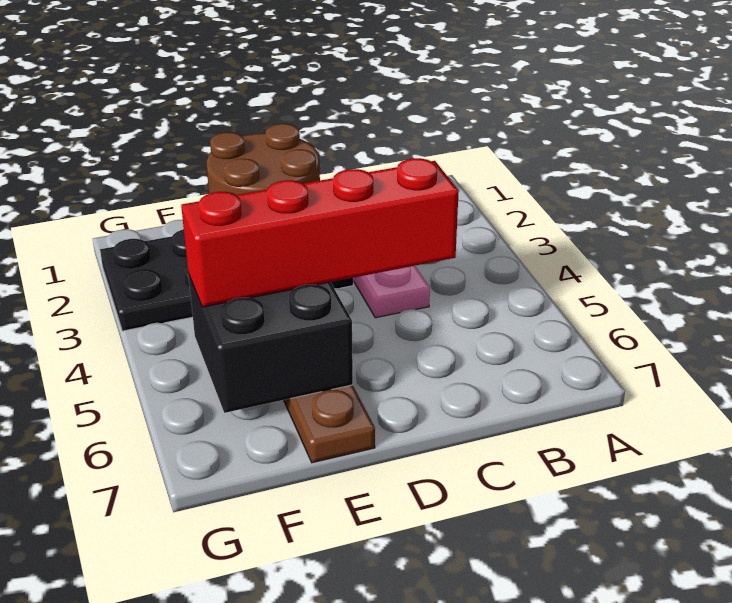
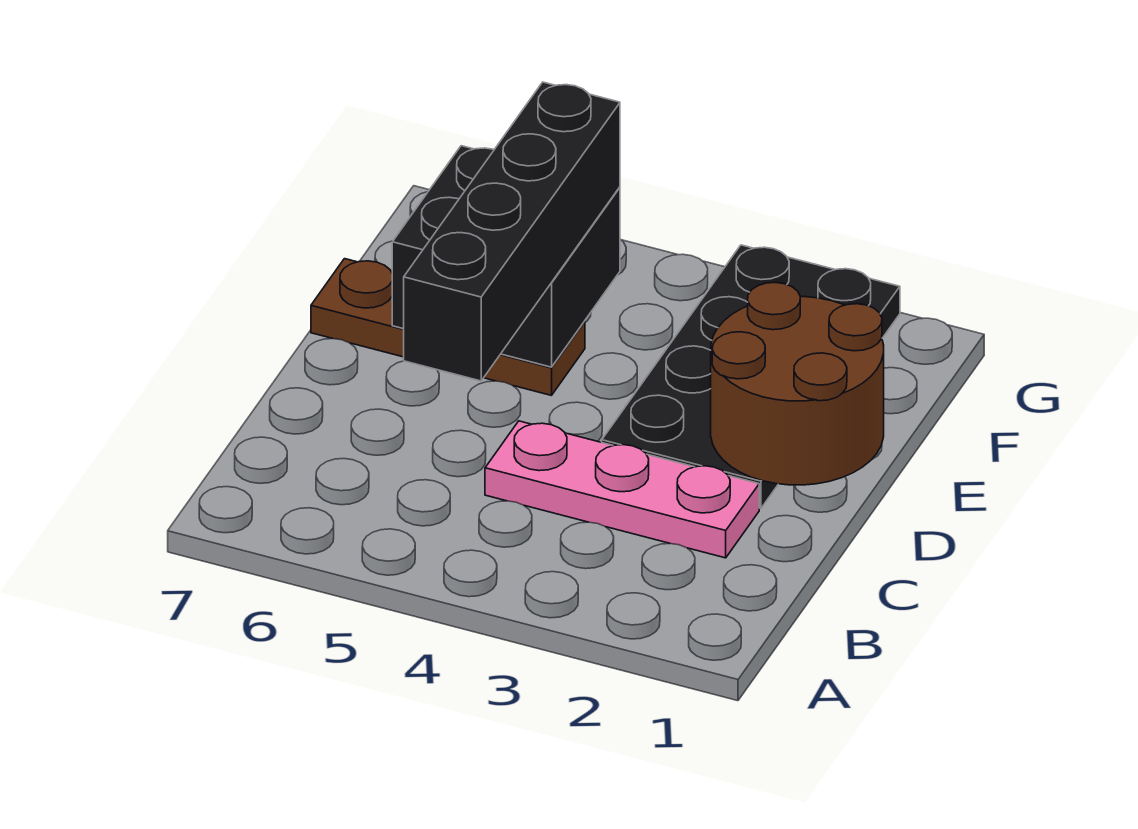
red brick C5:F5 level 3 -> black brick C5:F5 level 3

